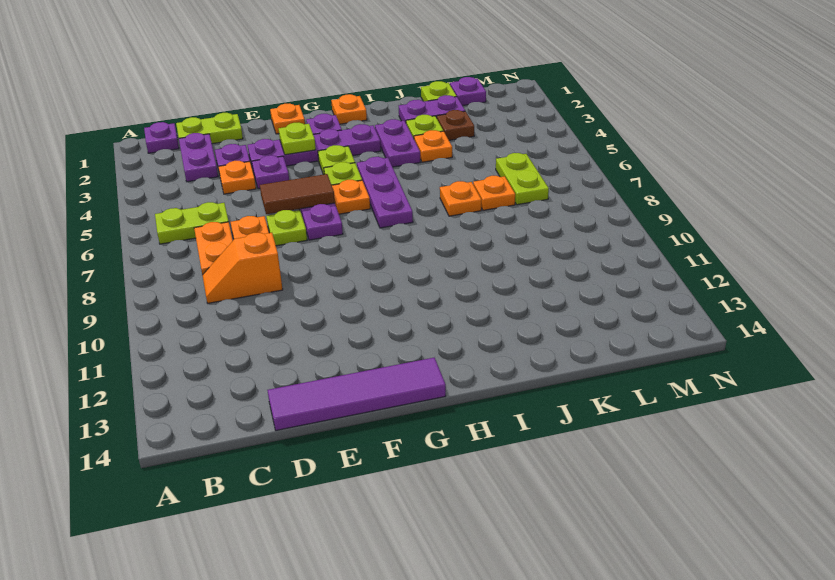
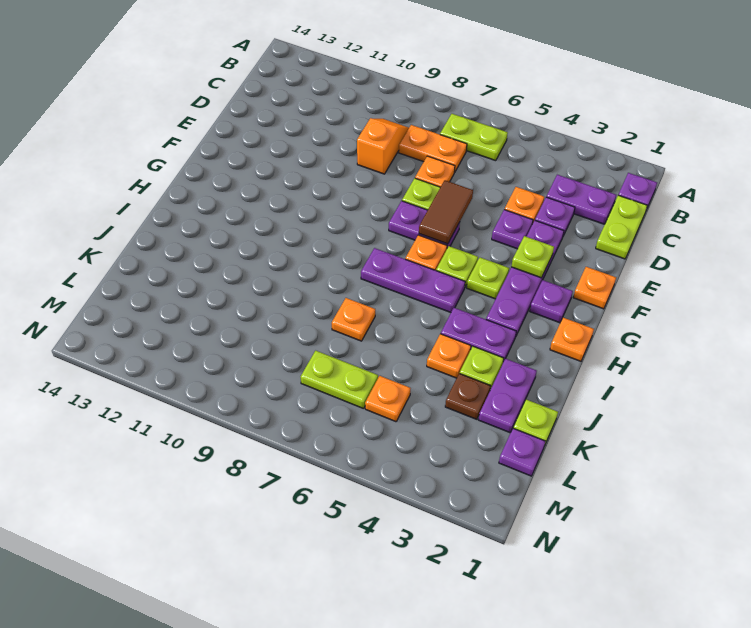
lime plate B6:C6 level 1 -> lime plate B6:B7 level 1
purple tile D14:G14 level 1 -> none
orange plate K7 level 1 -> orange plate L5 level 1

